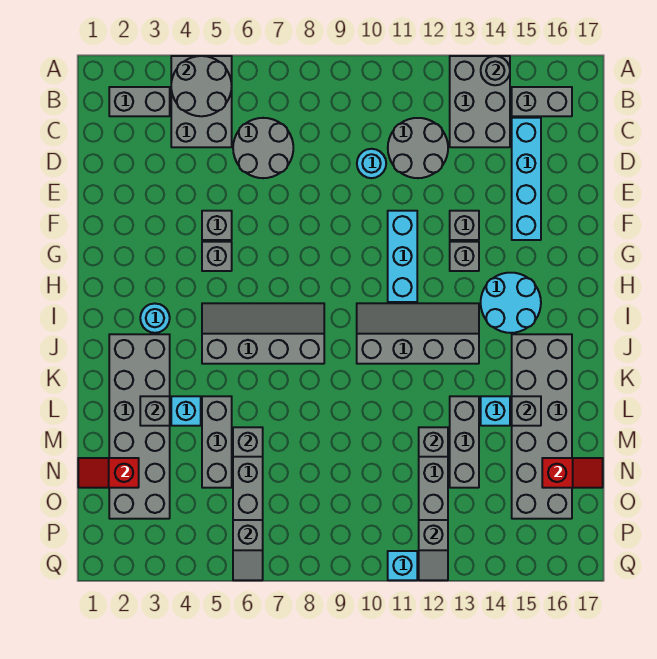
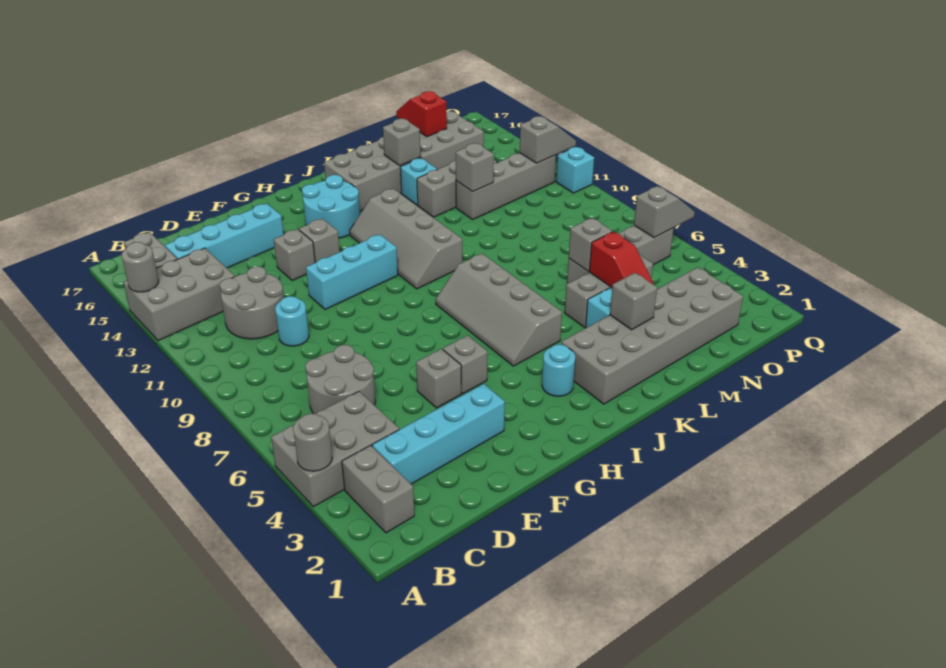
grey round brick A4:B5 level 2 -> grey round brick A4 level 2
none -> cyan brick C3:F3 level 1
red slope N1:N2 level 2 top 2 -> red slope M4:M5 level 2 top 5

